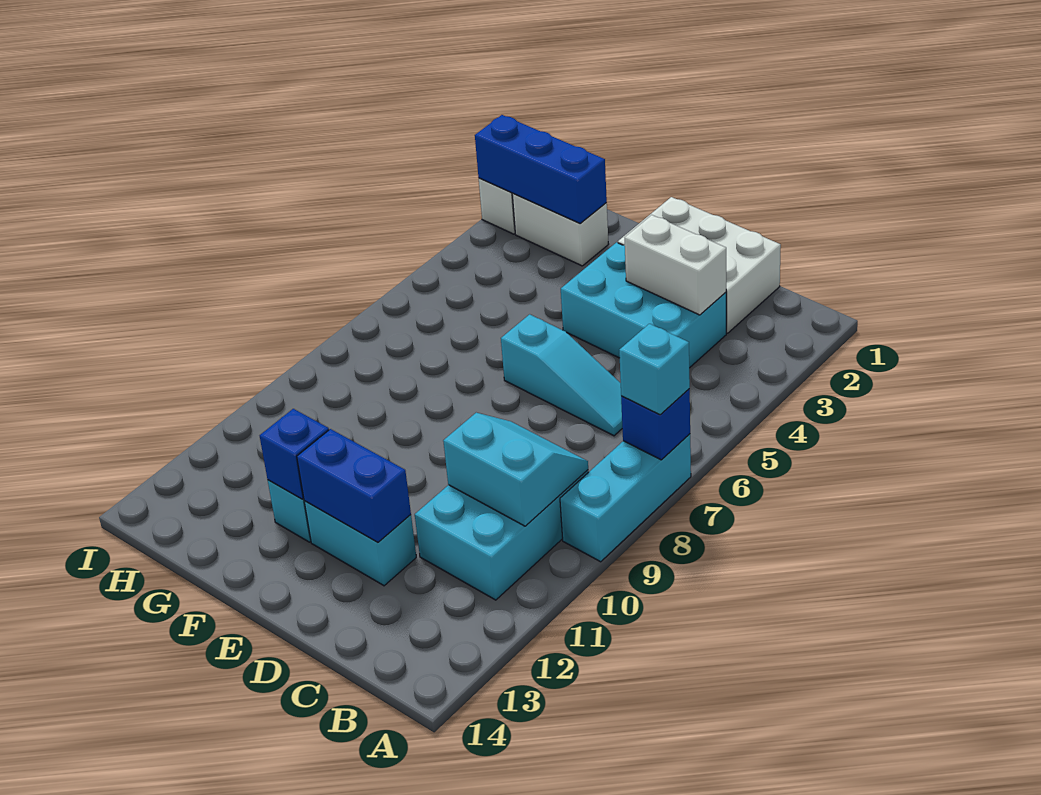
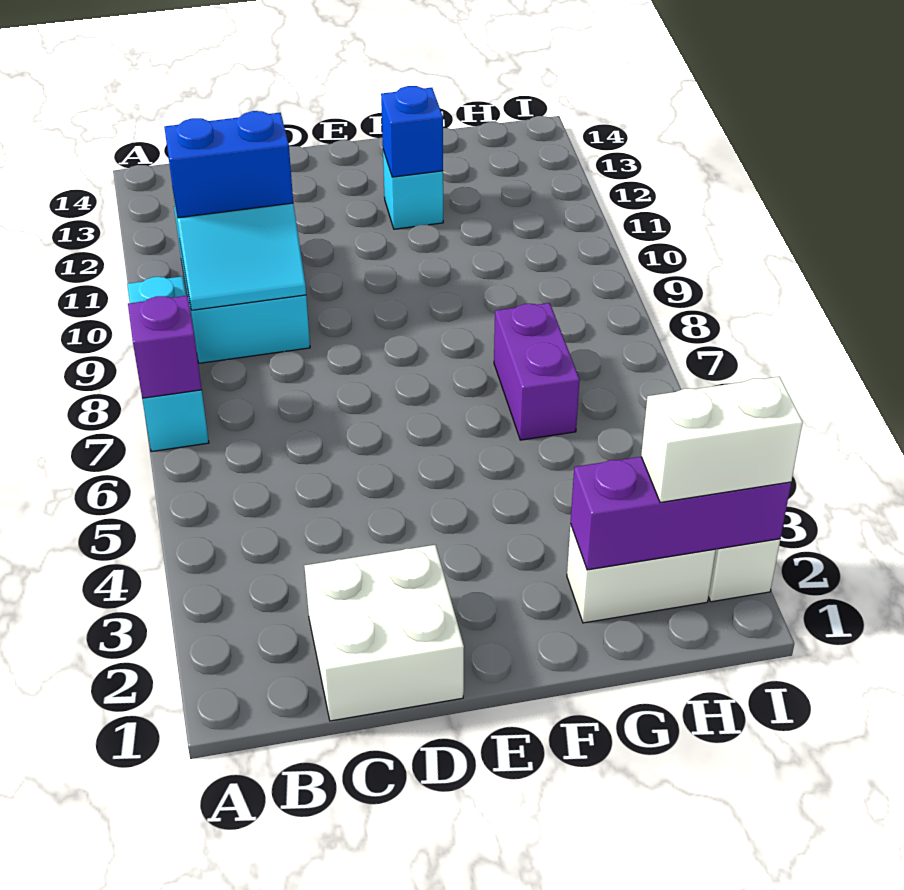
blue brick A7 level 2 -> purple brick A7 level 2
cyan brick A7 level 3 -> none
white brick C1:E2 level 1 -> white brick C1:D2 level 1
cyan brick C3:E4 level 1 -> none
white brick C3:D3 level 2 -> white brick H2:I2 level 3
cyan slope C6:E6 level 1 top E -> none
cyan brick D12:E12 level 1 -> none
blue brick D12:E12 level 2 -> blue brick B10:C10 level 3
blue brick G2:I2 level 2 -> purple brick G2:I2 level 2
none -> purple brick G6:G7 level 1

